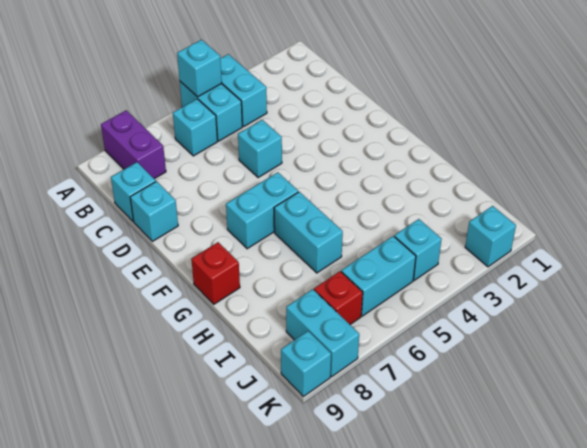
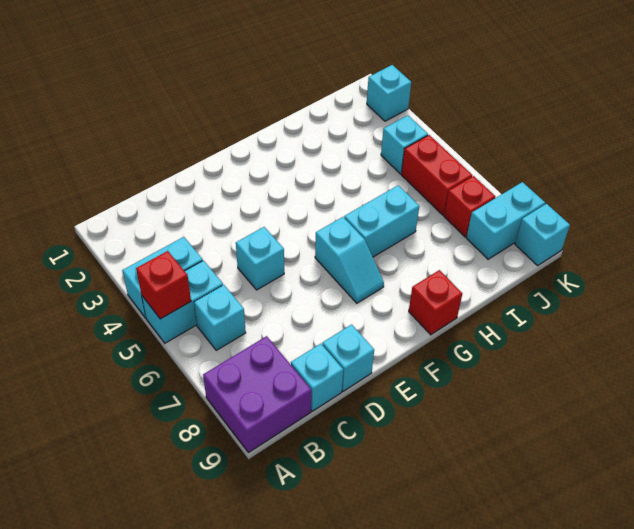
cyan brick A5 level 2 -> red brick A5 level 2
purple brick A8:B8 level 1 -> purple brick A8:B9 level 1
cyan brick F6:F7 level 1 -> cyan slope F6:F7 level 1 top 6
cyan brick J5:J6 level 1 -> red brick J5:J6 level 1

